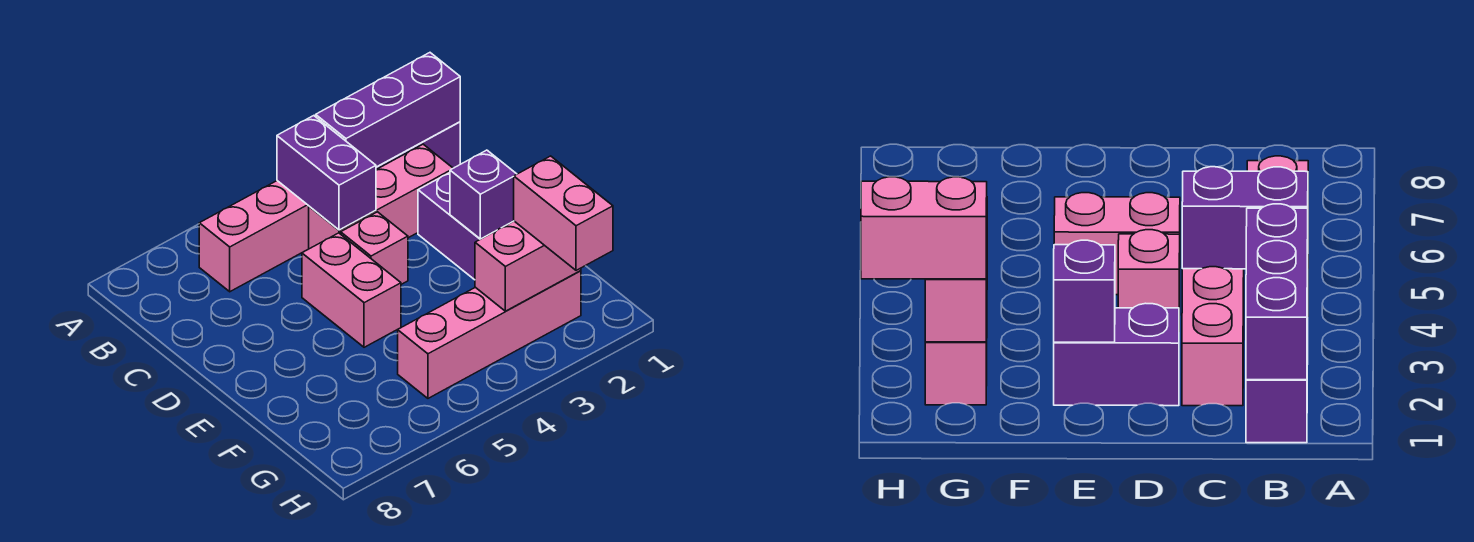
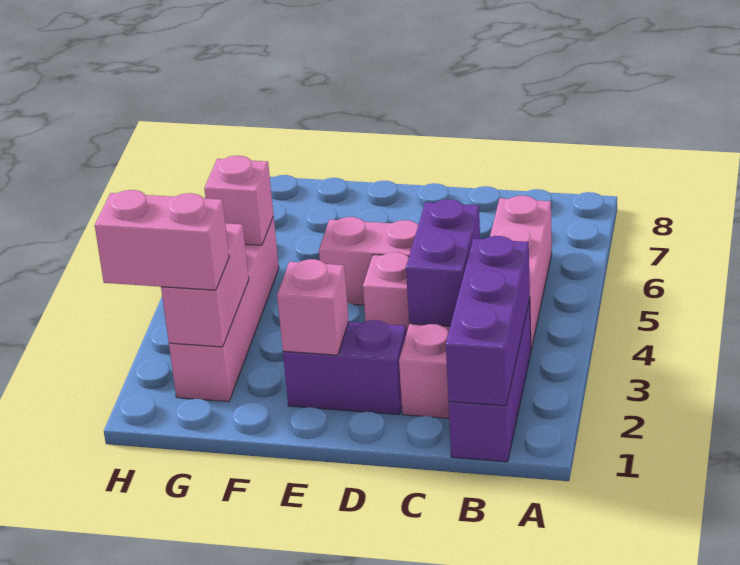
purple brick B4:C4 level 2 -> purple brick C3:C4 level 2
purple brick E2 level 2 -> pink brick E2 level 2
none -> pink brick G5 level 2

